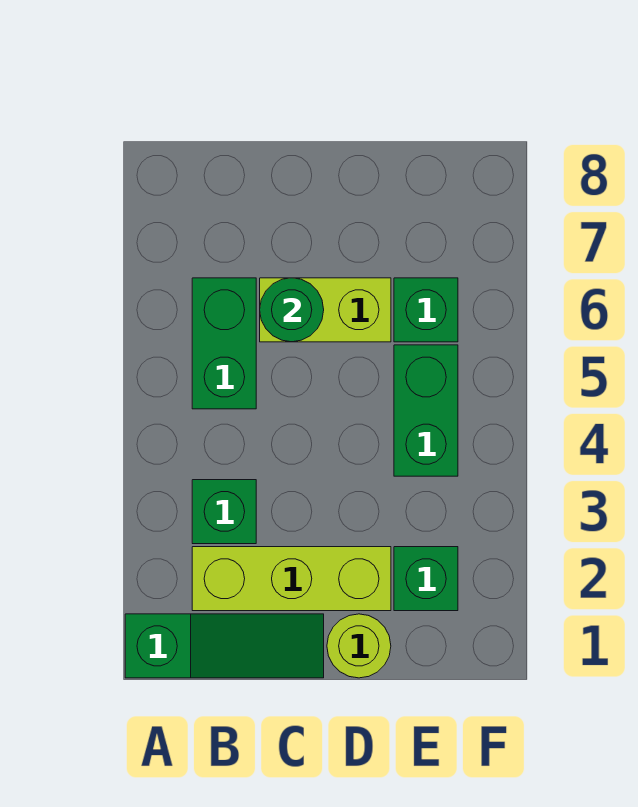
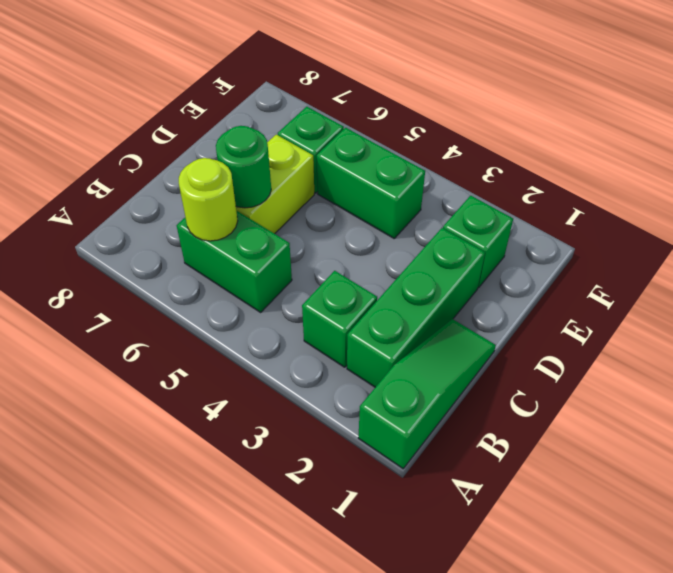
lime brick B2:D2 level 1 -> green brick B2:D2 level 1
lime round brick D1 level 1 -> lime round brick B6 level 2

